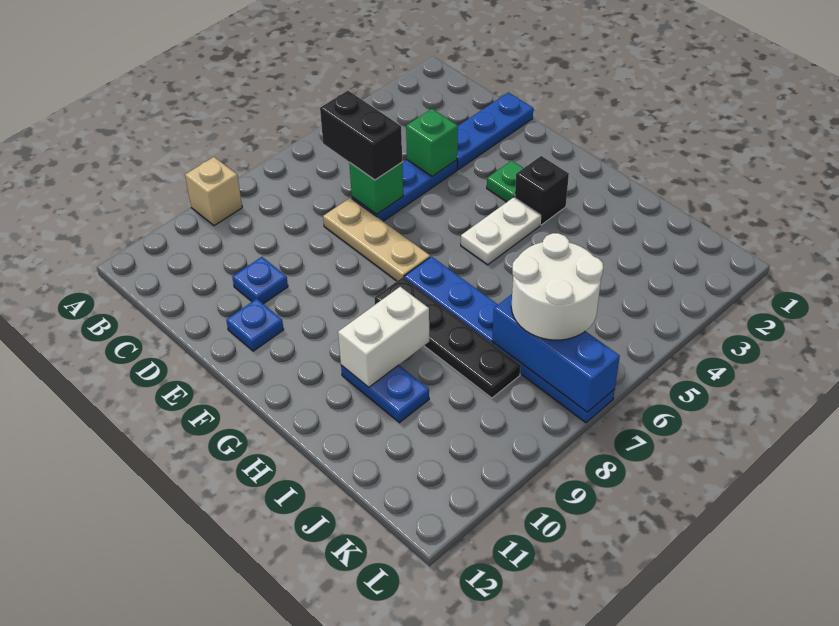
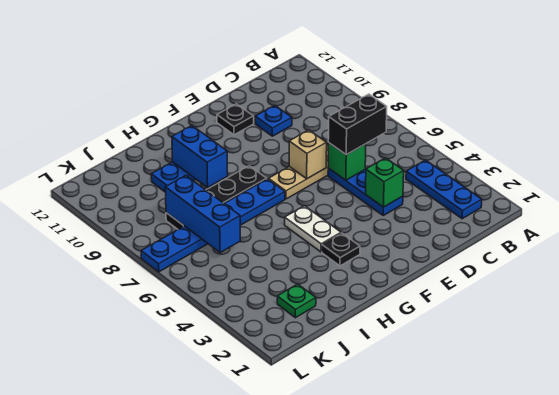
tan brick A9 level 1 -> tan brick E7 level 2
blue plate D1:D3 level 1 -> blue plate B2:B4 level 1
blue plate E11 level 1 -> black plate E11 level 1
green plate F3 level 1 -> green plate J2 level 1
black brick G3 level 1 -> black plate G3 level 1
white brick H9:H10 level 2 -> blue brick H9:H10 level 2
white round brick J6:K7 level 3 -> none
blue brick J7:L7 level 2 -> blue brick J6:J8 level 2

